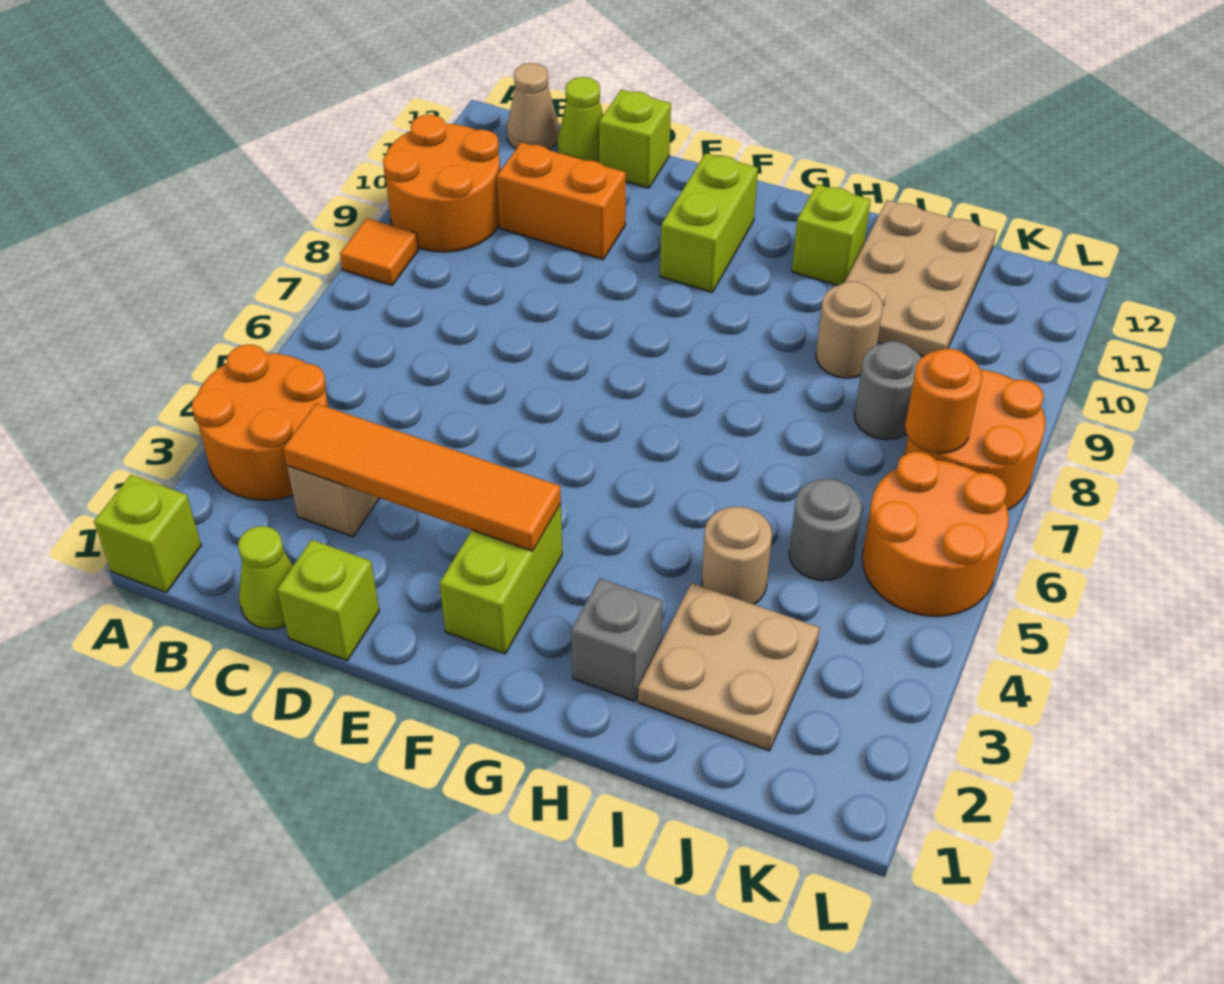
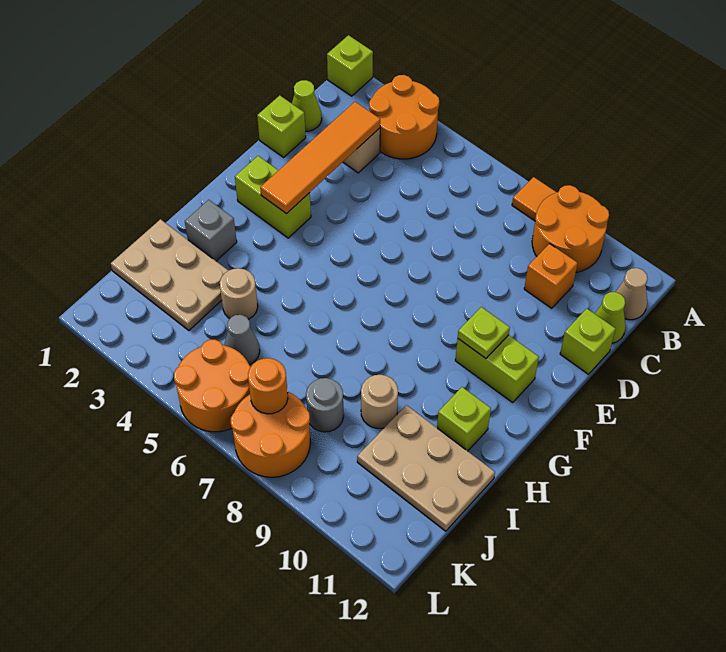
orange brick C10:D10 level 1 -> orange brick C10 level 1
none -> lime plate F10 level 2
tan plate I2:J3 level 1 -> tan plate I1:J3 level 1
grey round brick J5 level 1 -> grey cone J5 level 1

